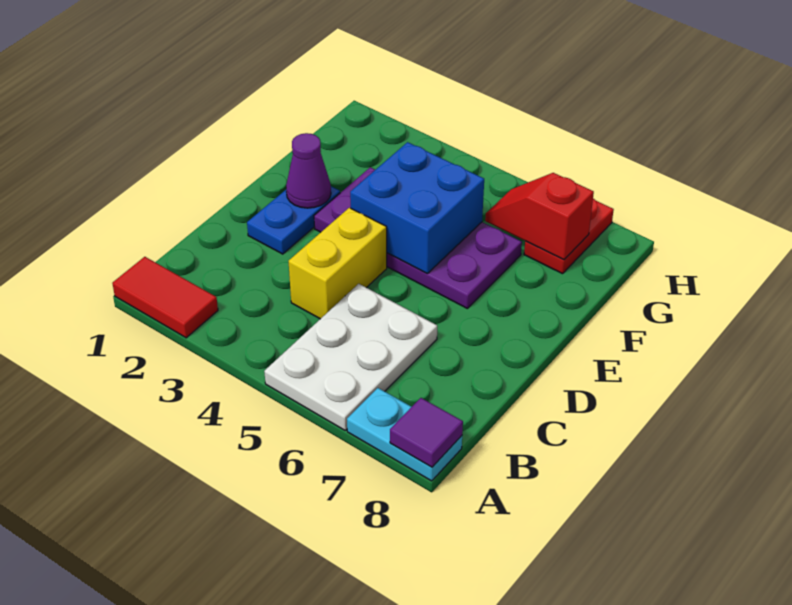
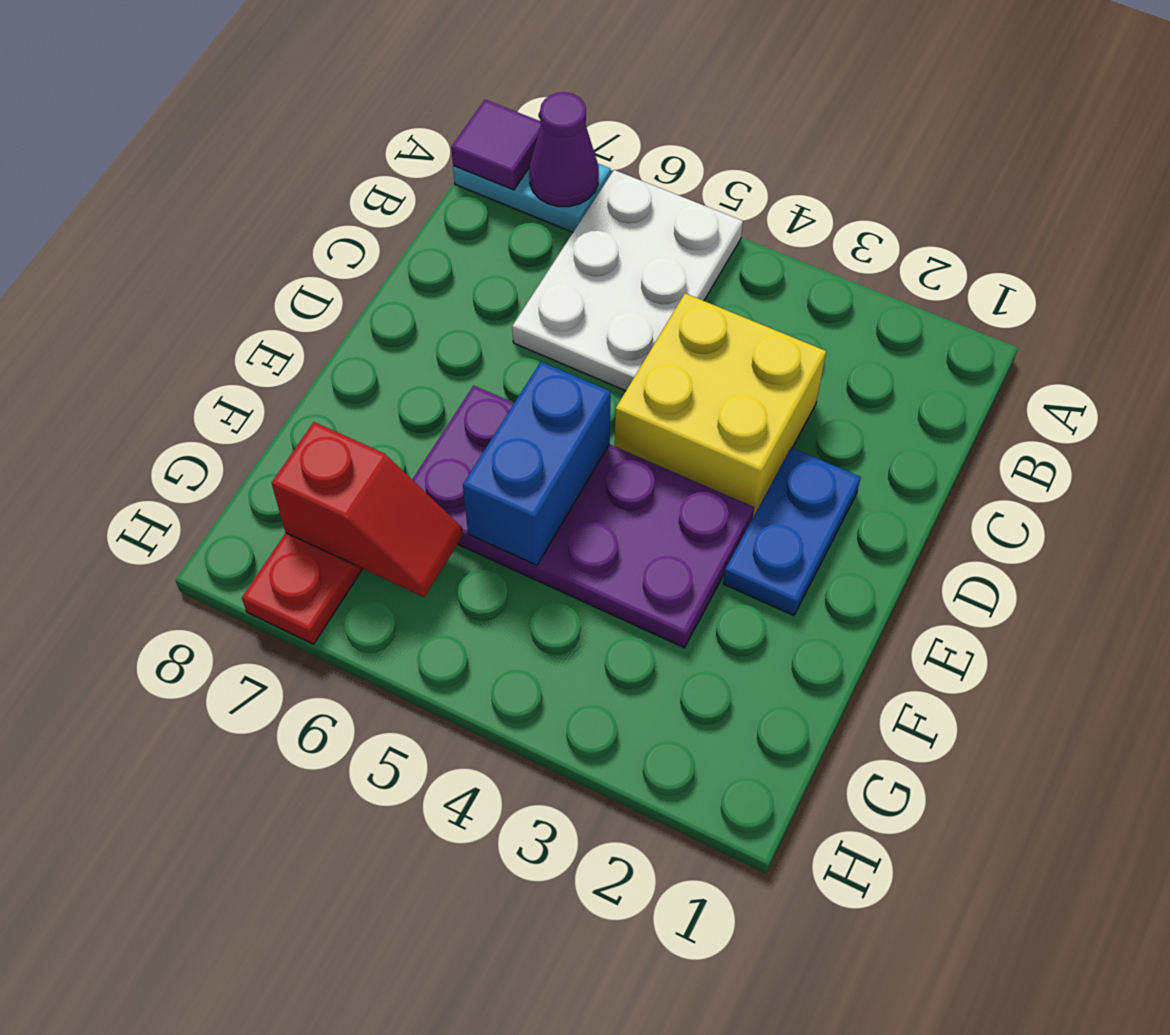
red tile A1:A2 level 1 -> none
yellow brick C4:D4 level 1 -> yellow brick C3:D4 level 1
purple cone E2 level 2 -> purple cone A7 level 2
blue brick E4:F5 level 2 -> blue brick E5:F5 level 2

